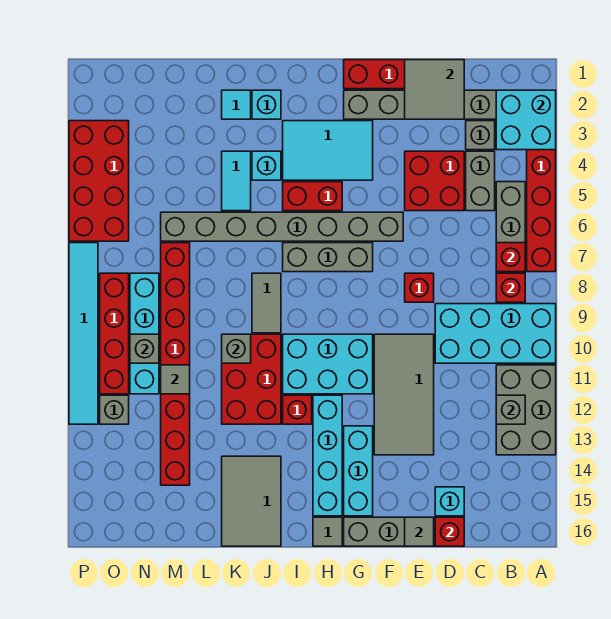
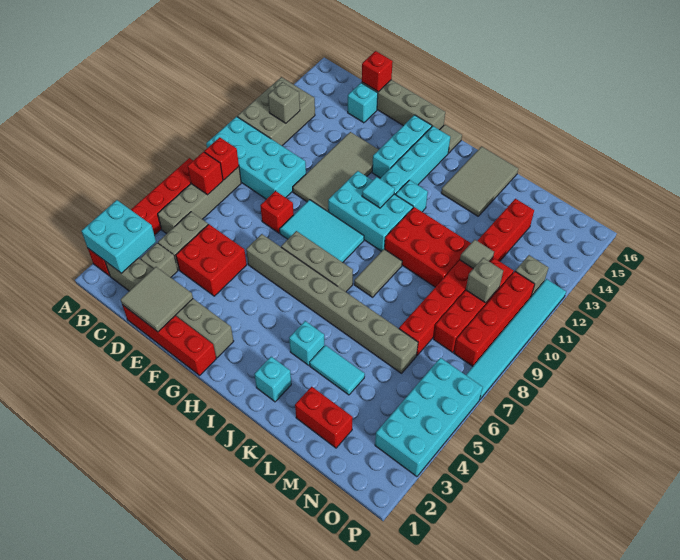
grey tile E16 level 2 -> none
cyan tile G3:I4 level 1 -> cyan tile F8:H9 level 1
red brick H5:I5 level 1 -> red brick L2:M2 level 1
red brick I12 level 1 -> cyan brick I12 level 1
red brick J10:K12 level 1 -> red brick J10:L11 level 1
cyan tile K2 level 1 -> cyan tile H11 level 2
cyan tile K4:K5 level 1 -> cyan tile K4:L4 level 1
grey brick K10 level 2 -> none
cyan brick N8:N11 level 1 -> red brick N8:N11 level 1
red brick O3:P6 level 1 -> cyan brick O3:P6 level 1

